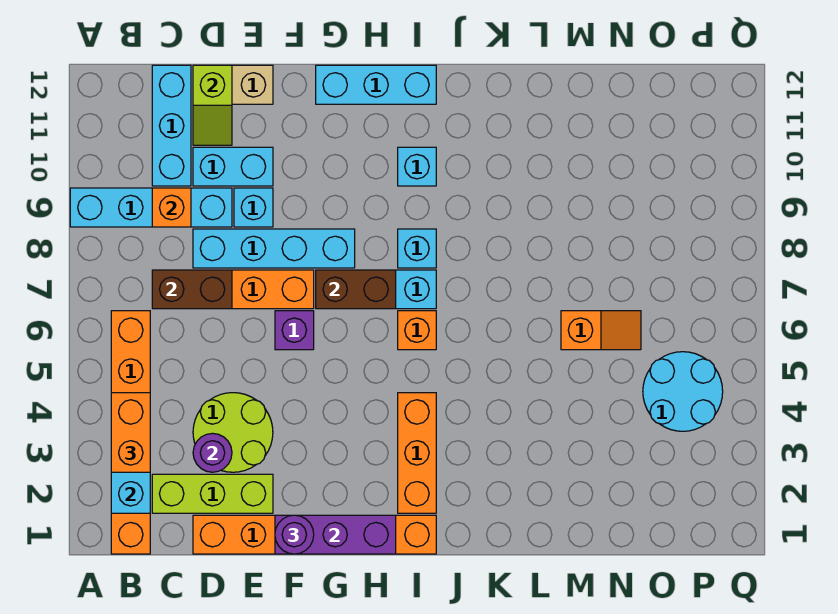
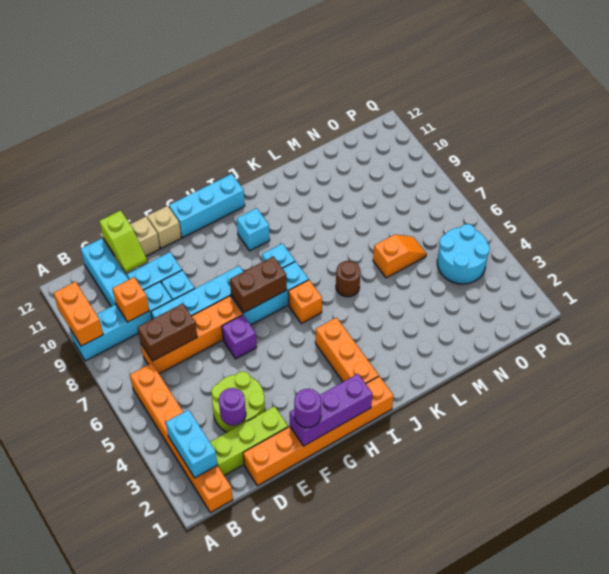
orange brick B3:B4 level 3 -> orange brick A9:A10 level 2
none -> tan brick F12 level 1
none -> brown round brick K6 level 1

